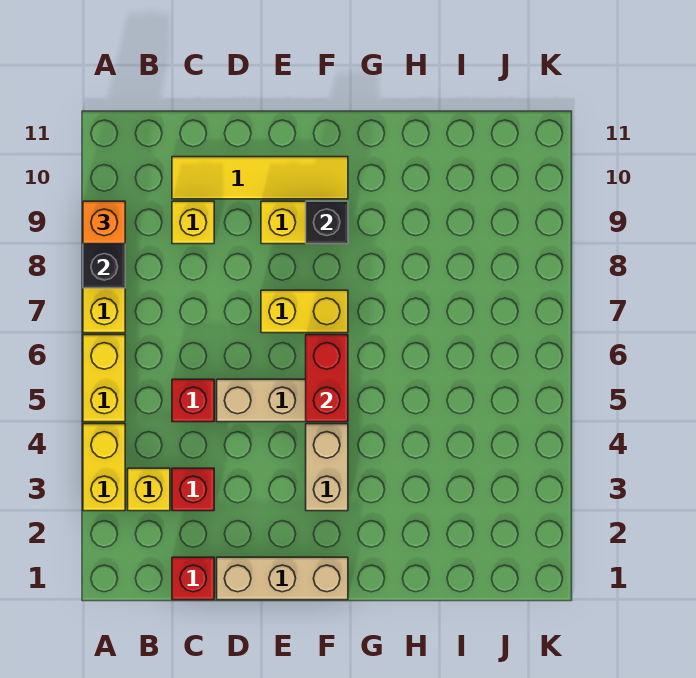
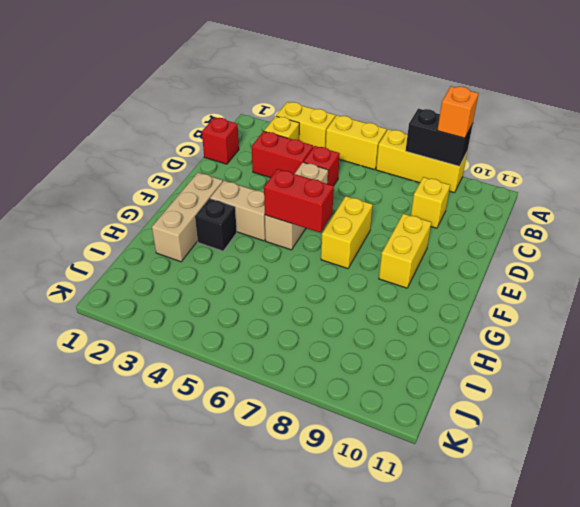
red brick C3 level 1 -> red brick C3:C4 level 1
yellow tile C10:F10 level 1 -> none
tan brick D1:F1 level 1 -> tan brick F2:H2 level 1
black brick F9 level 2 -> black brick G3 level 1

